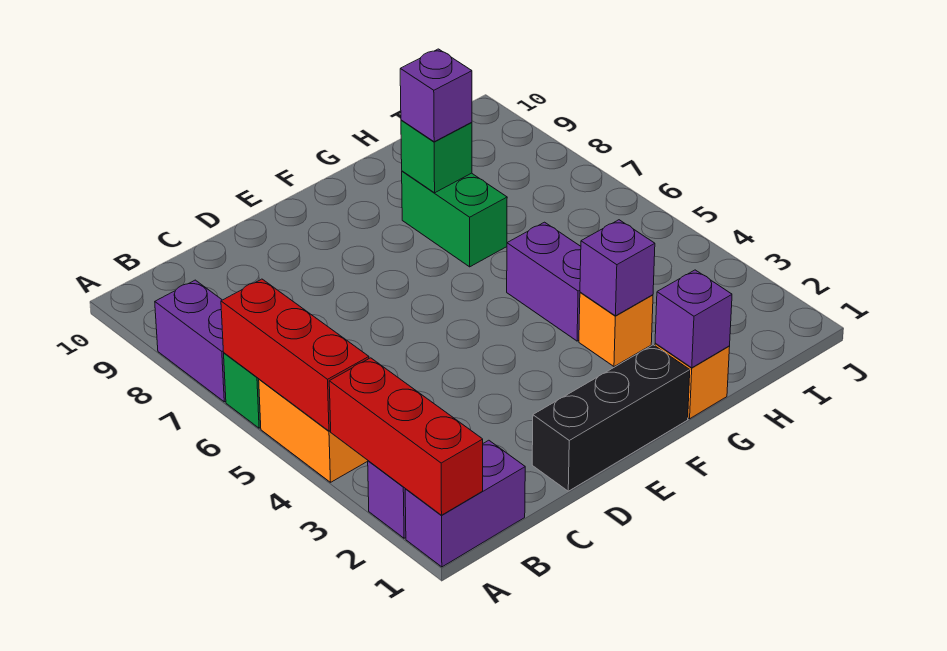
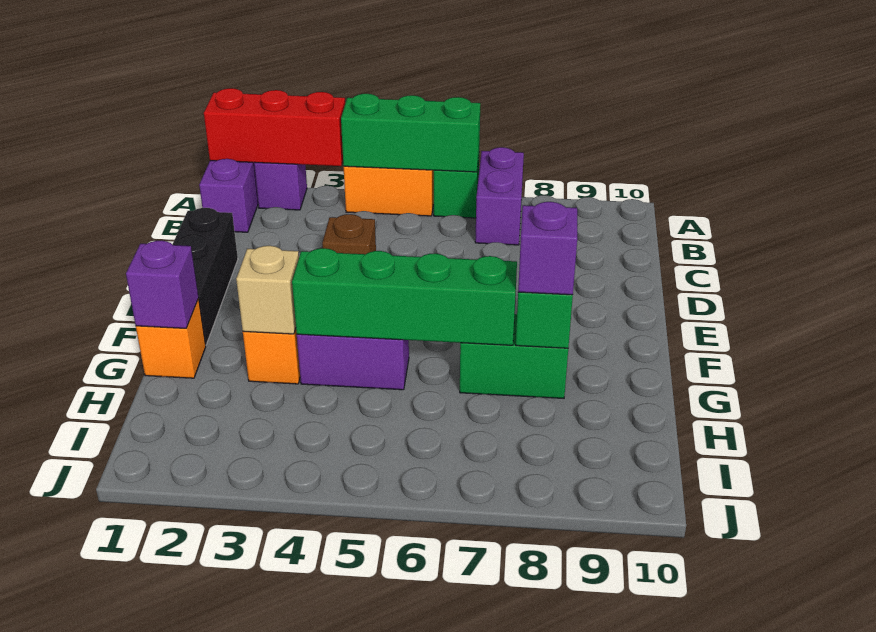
red brick A4:A6 level 2 -> green brick A4:A6 level 2
purple brick A7:A8 level 1 -> purple brick A7:B7 level 1
none -> brown brick D4 level 1
purple brick G3 level 2 -> tan brick G3 level 2
none -> green brick G4:G7 level 2

